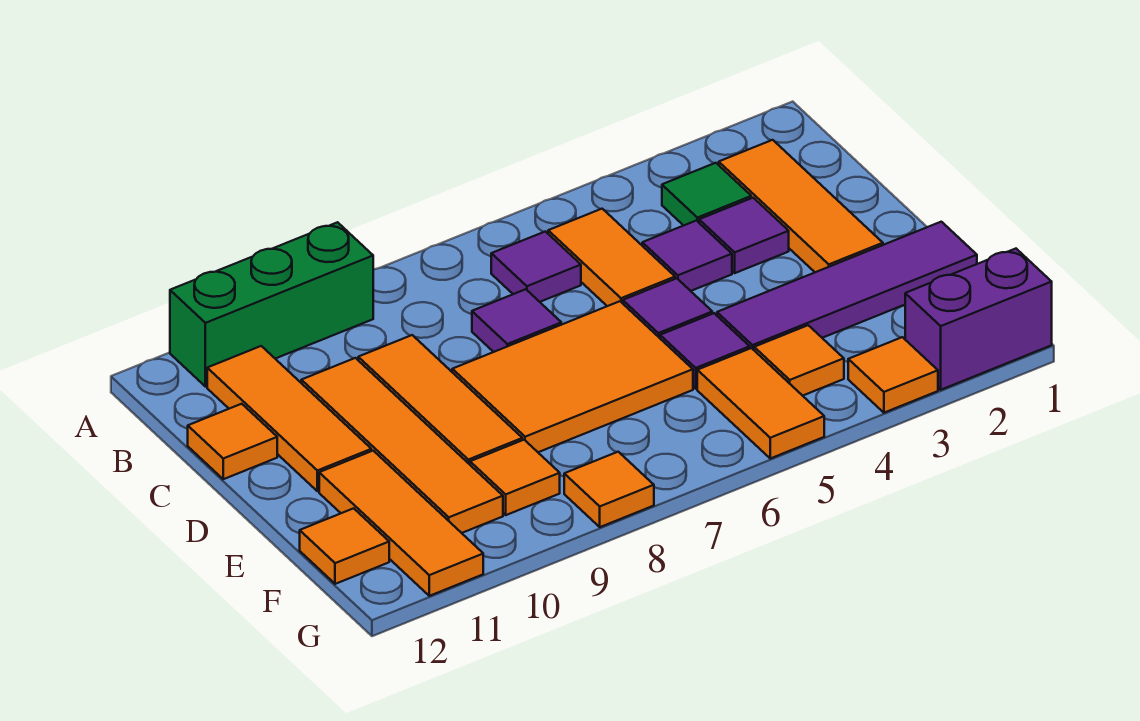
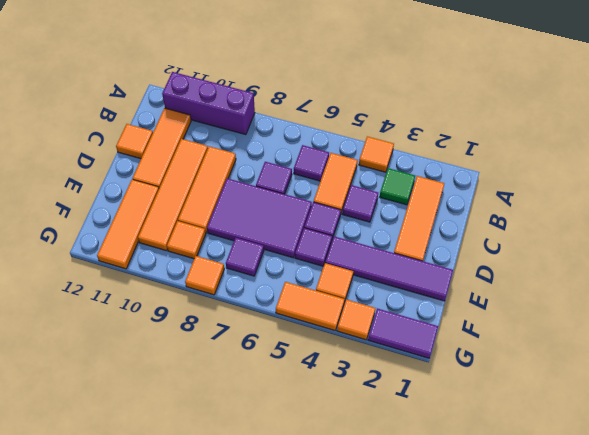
green brick A9:A11 level 1 -> purple brick A9:A11 level 1
purple tile C3 level 1 -> purple tile F7 level 1
orange tile D6:E8 level 1 -> purple tile D6:E8 level 1
orange tile F5:G5 level 1 -> orange tile G4:G5 level 1
orange tile F12 level 1 -> orange tile A4 level 1
purple brick G1:G2 level 1 -> purple tile G1:G2 level 1

